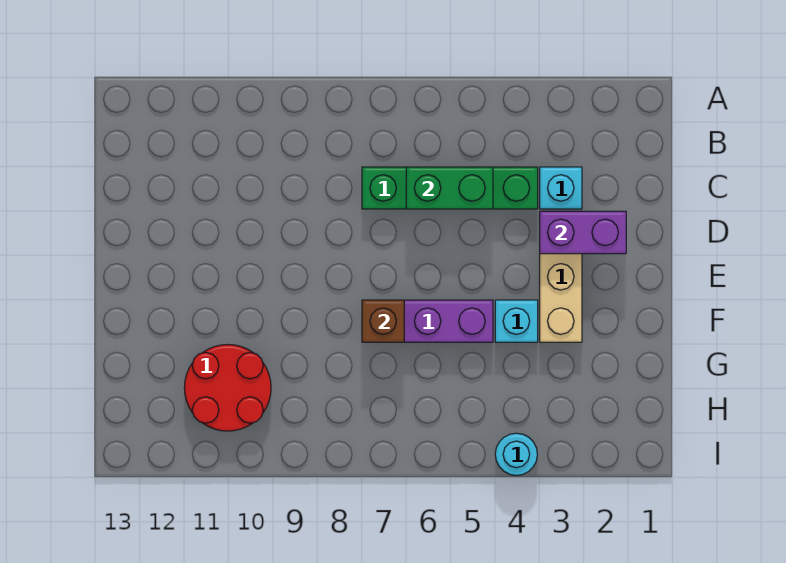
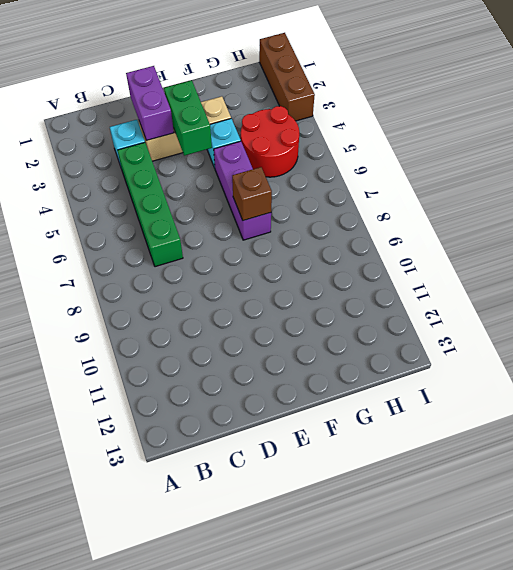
green brick C5:C6 level 2 -> green brick E3:E4 level 2
red round brick G10:H11 level 1 -> red round brick G4:H5 level 1
none -> brown brick I1:I3 level 1
cyan round brick I4 level 1 -> none

